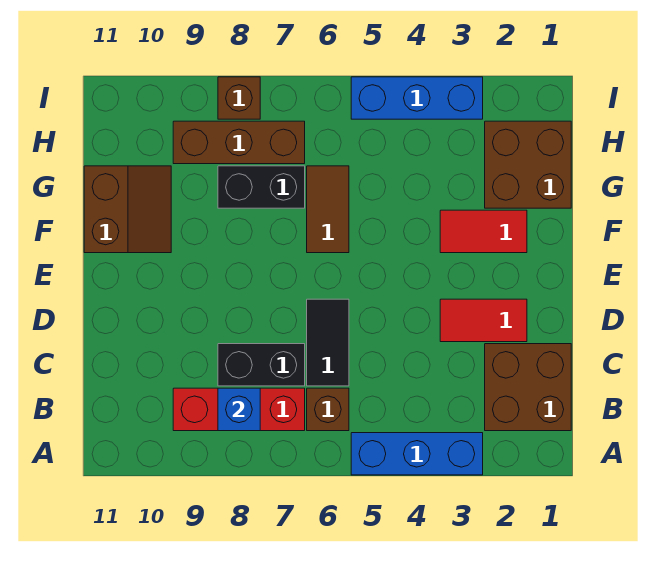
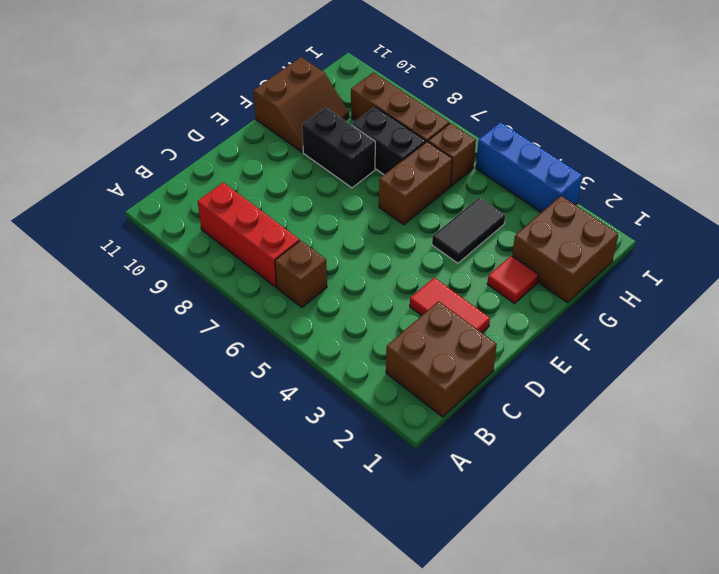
blue brick A3:A5 level 1 -> none
blue brick B8 level 2 -> none
black tile C6:D6 level 1 -> black tile F4:G4 level 1
black brick C7:C8 level 1 -> black brick F8:F9 level 1
red tile F2:F3 level 1 -> red tile F2 level 1
brown tile F6:G6 level 1 -> brown brick F6:G6 level 1
brown brick I8 level 1 -> brown brick H6 level 1

